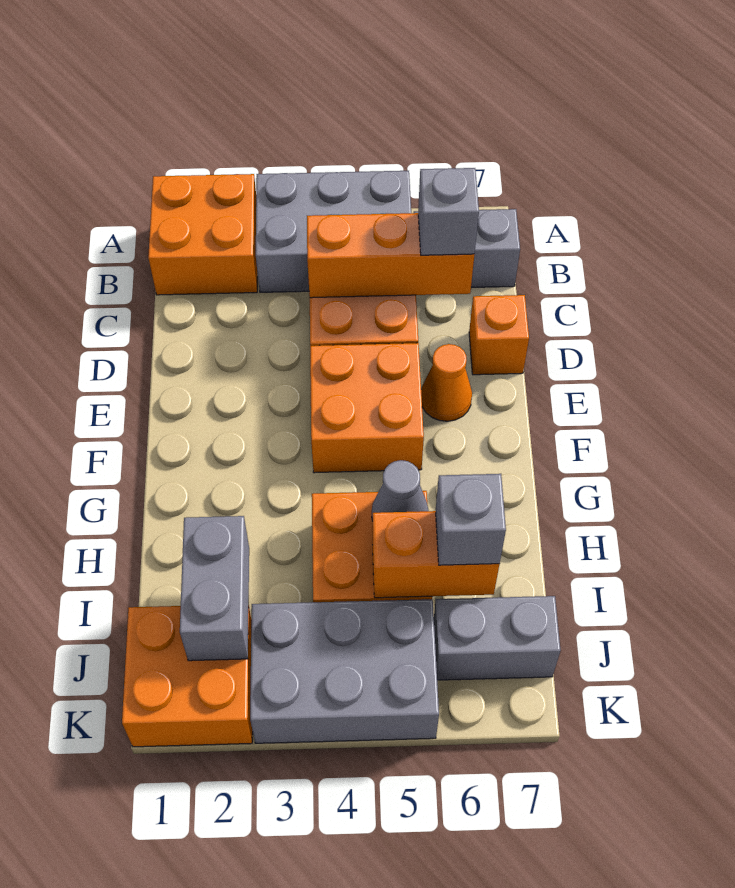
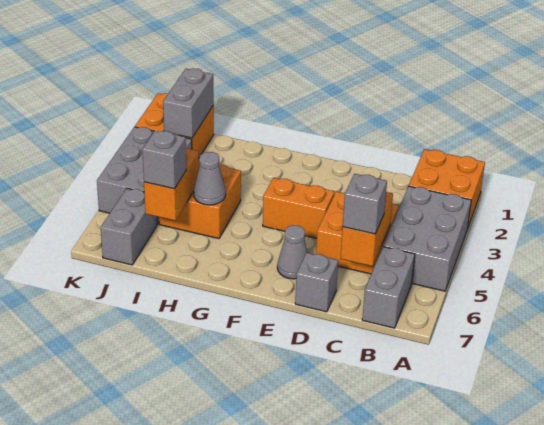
orange brick C4:C6 level 2 -> orange brick C5:C6 level 2
orange brick D7 level 1 -> grey brick D7 level 1
orange brick E4:F5 level 1 -> orange brick E4:F4 level 1
orange cone E6 level 1 -> grey cone E6 level 1
grey brick I2:J2 level 2 -> grey brick J1:J2 level 2

